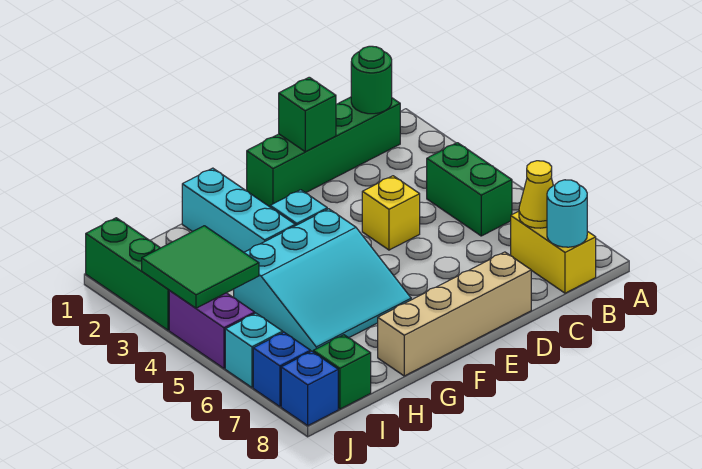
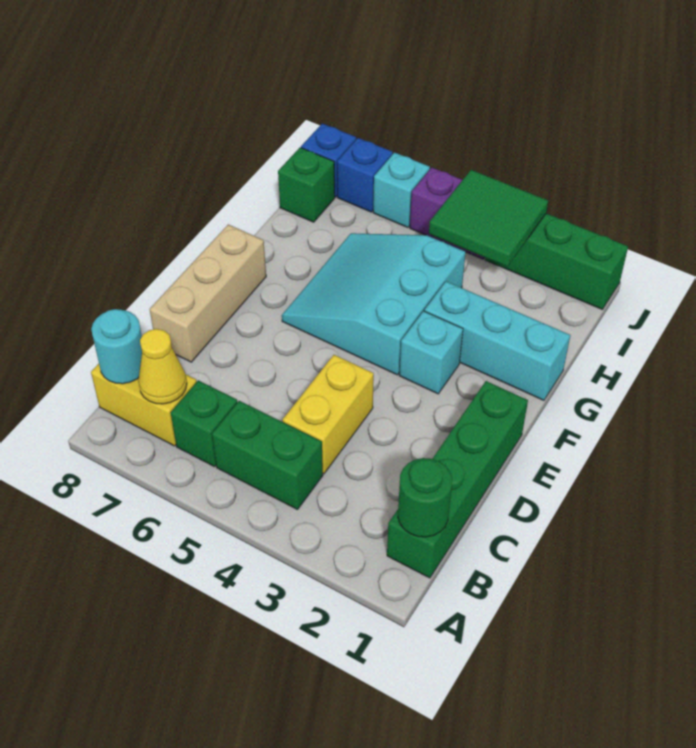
green brick D1 level 2 -> green brick B6 level 1
yellow brick D4 level 1 -> yellow brick C4:D4 level 1
tan brick D8:G8 level 1 -> tan brick D8:F8 level 1

